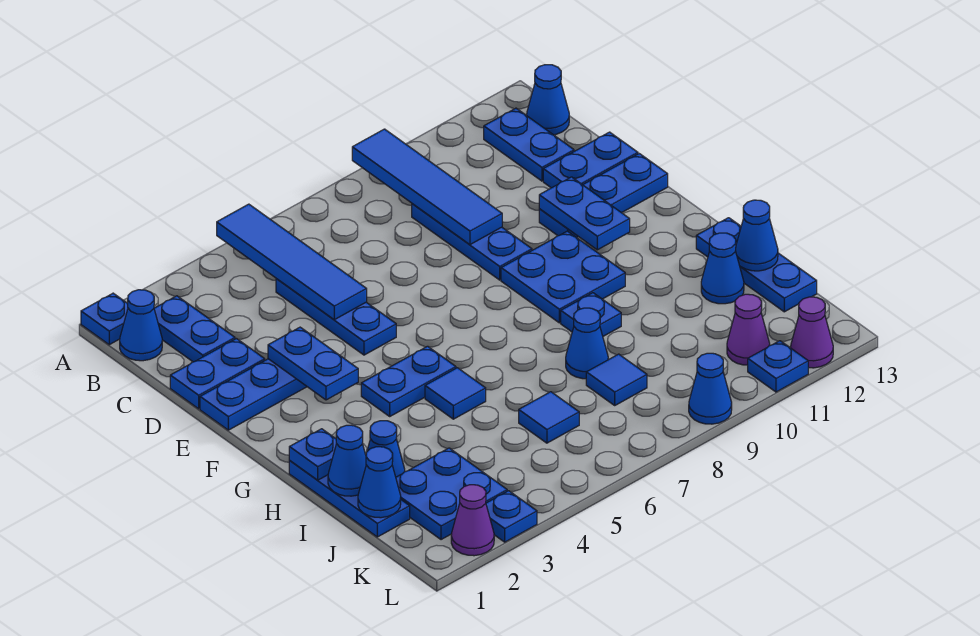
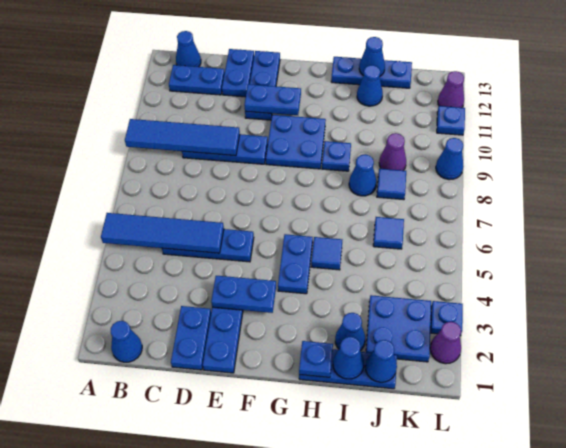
blue plate A1 level 1 -> none
blue plate B2:C2 level 1 -> none
purple cone K11 level 1 -> purple cone J9 level 1

